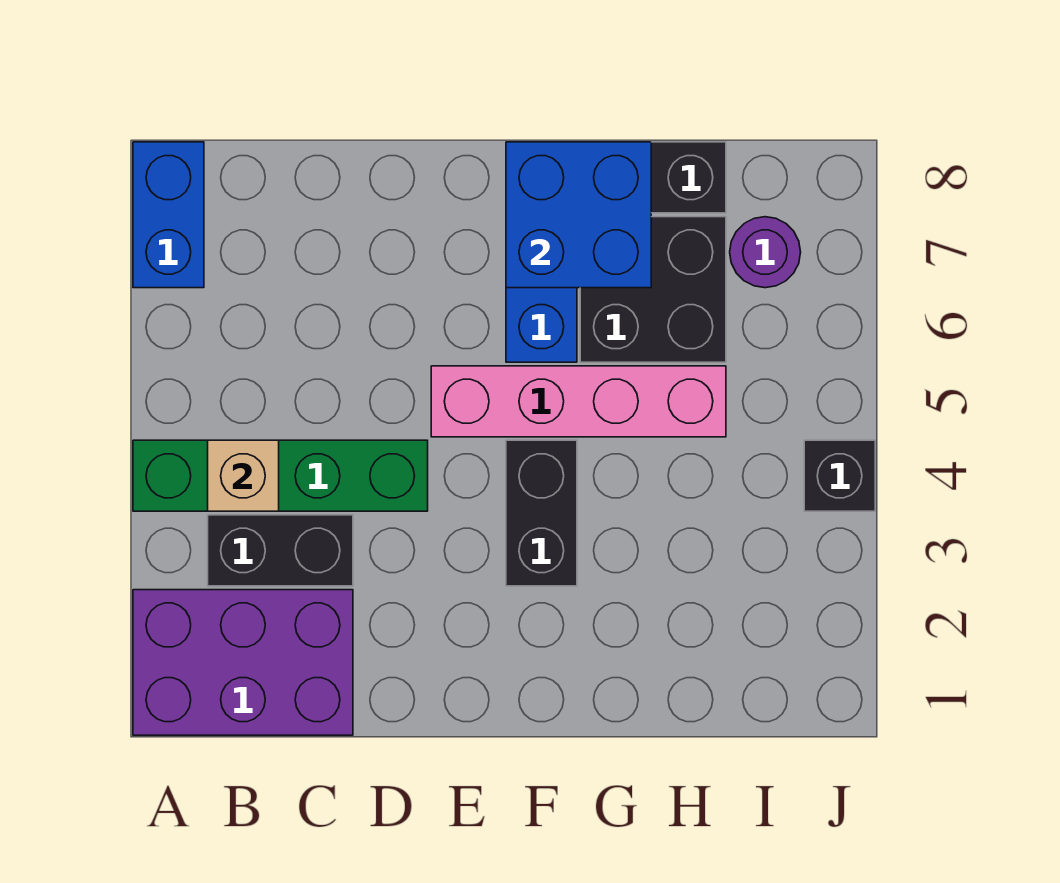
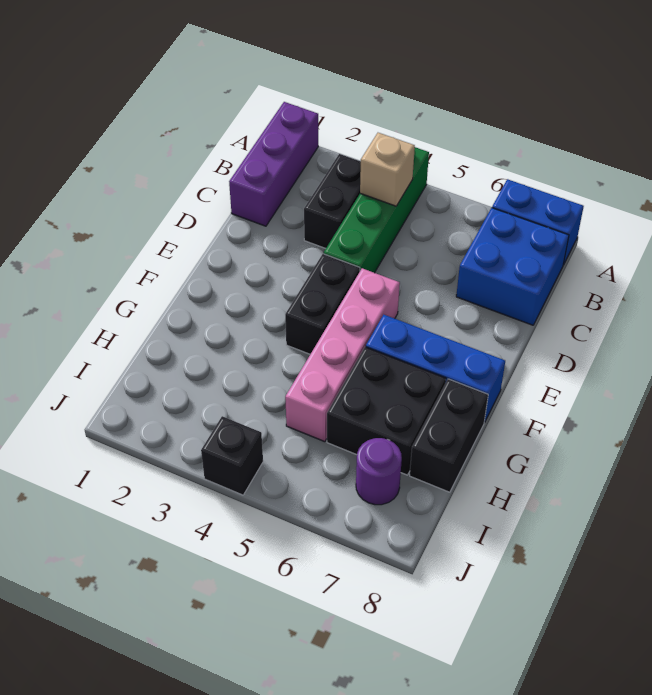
purple brick A1:C2 level 1 -> purple brick A1:C1 level 1
black brick F3:F4 level 1 -> black brick E4:F4 level 1
blue brick F7:G8 level 2 -> blue brick B7:C8 level 1

